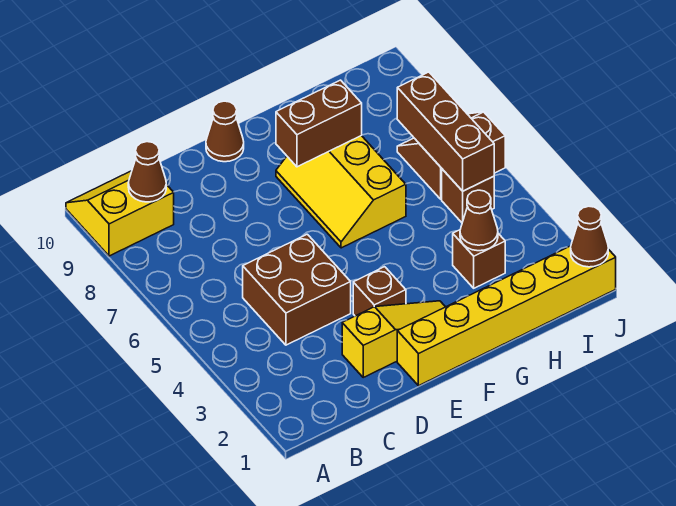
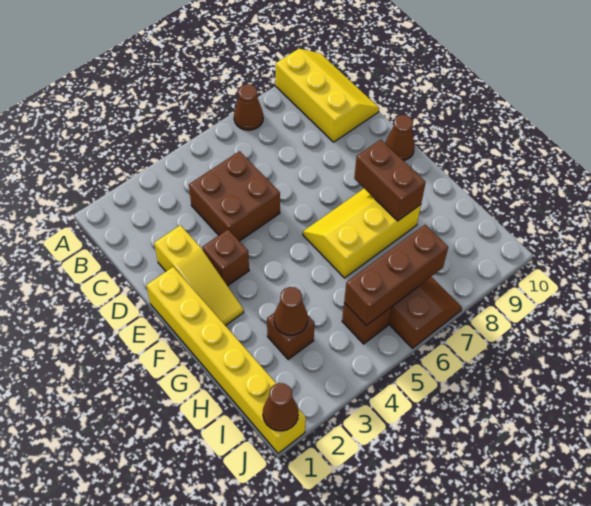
yellow slope A9:B10 level 1 top 9 -> yellow slope A9:C10 level 1 top 9
brown cone B9 level 2 -> brown cone A7 level 1

